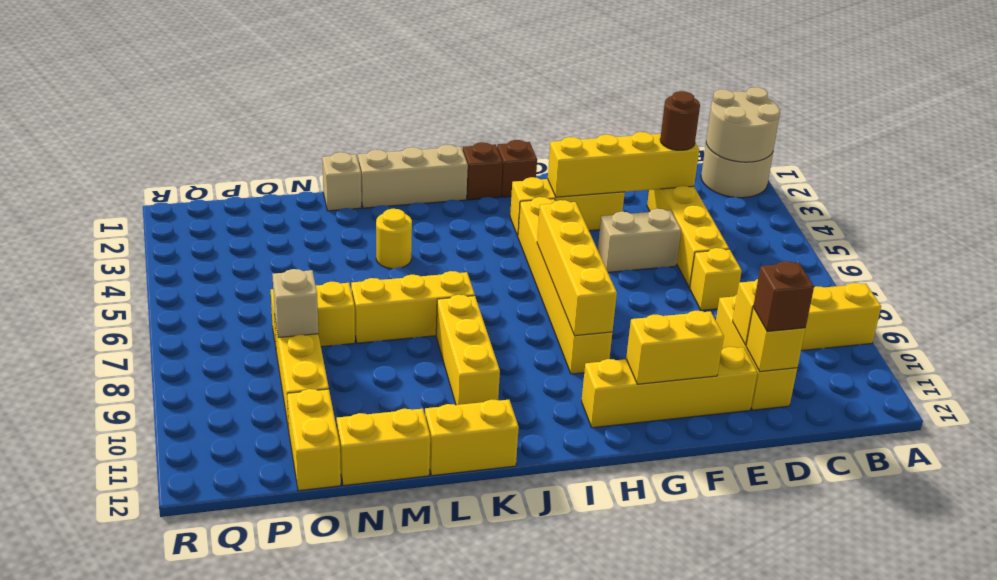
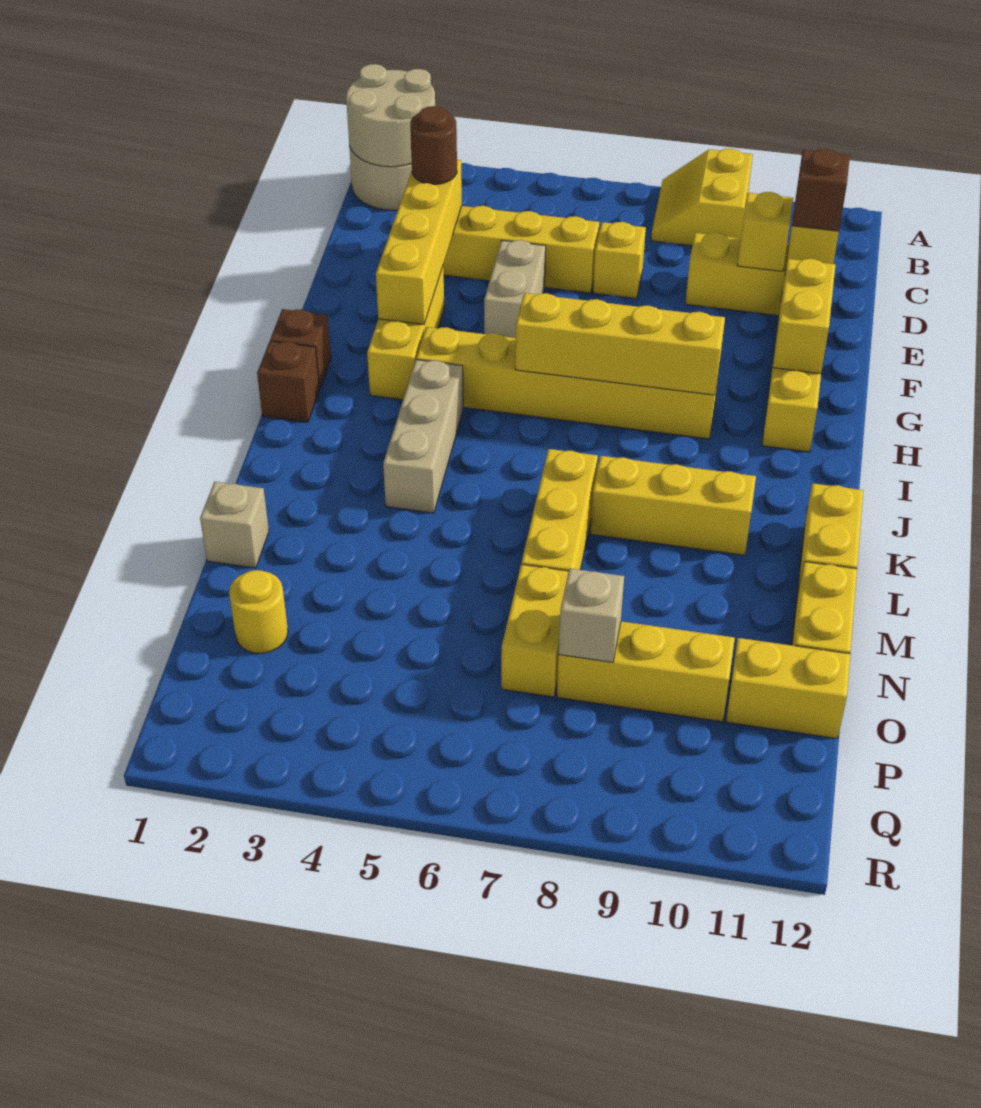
tan brick J1:L1 level 1 -> tan brick I4:K4 level 1
yellow round brick L4 level 1 -> yellow round brick O2 level 1

